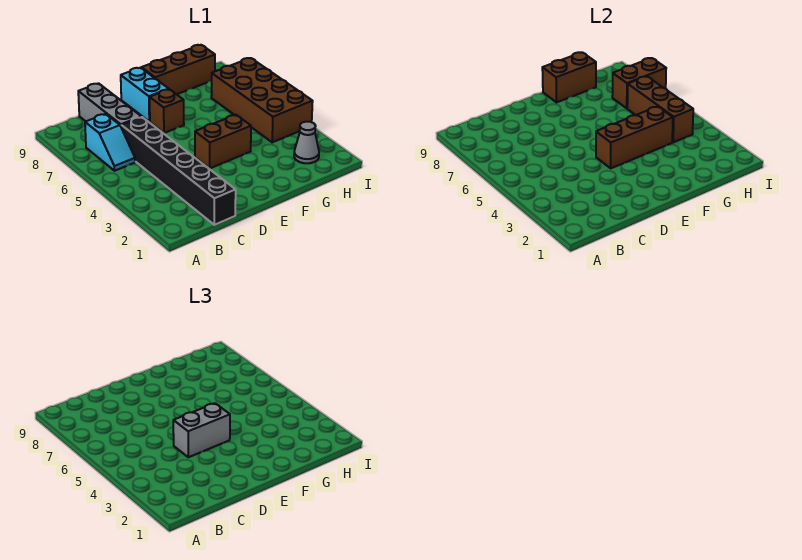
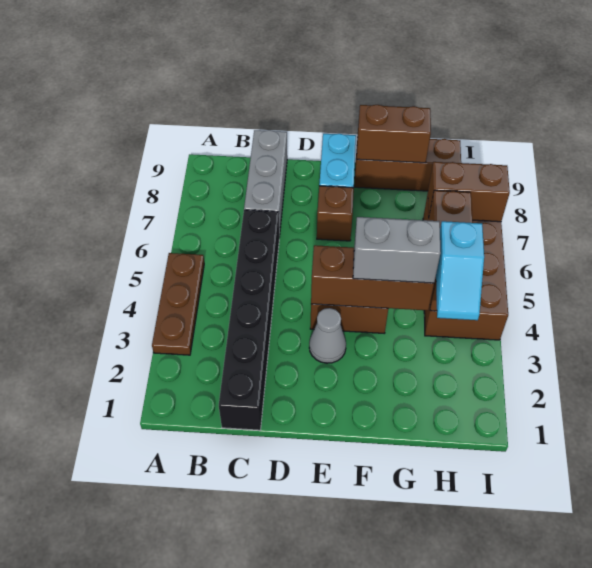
none -> brown plate A3:A5 level 1
cyan slope B6:B7 level 1 top 7 -> cyan slope H3:H4 level 3 top 4
grey brick D4:E4 level 3 -> grey brick F4:G4 level 3
grey cone H2 level 1 -> grey cone E3 level 1

